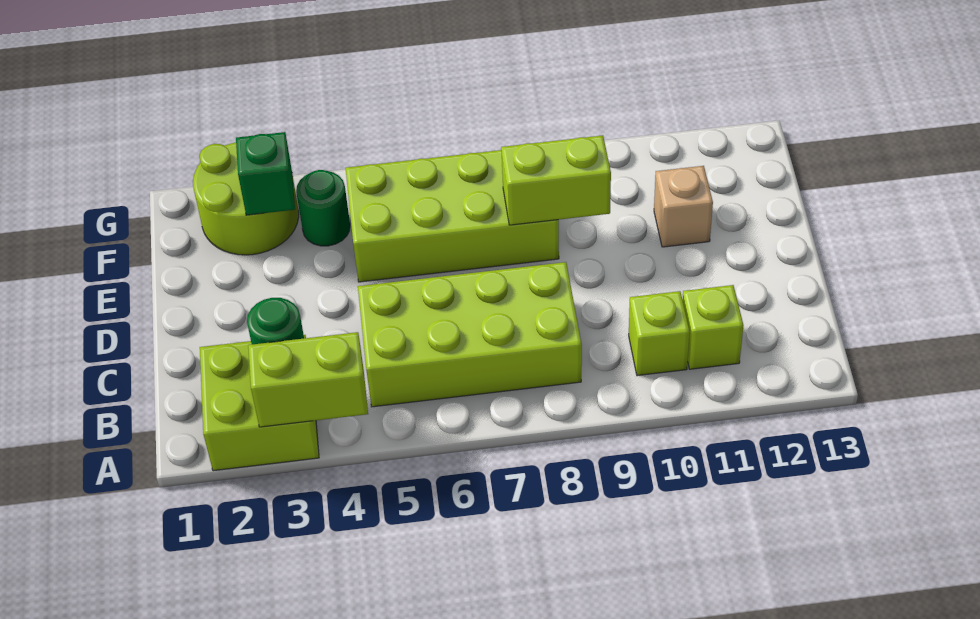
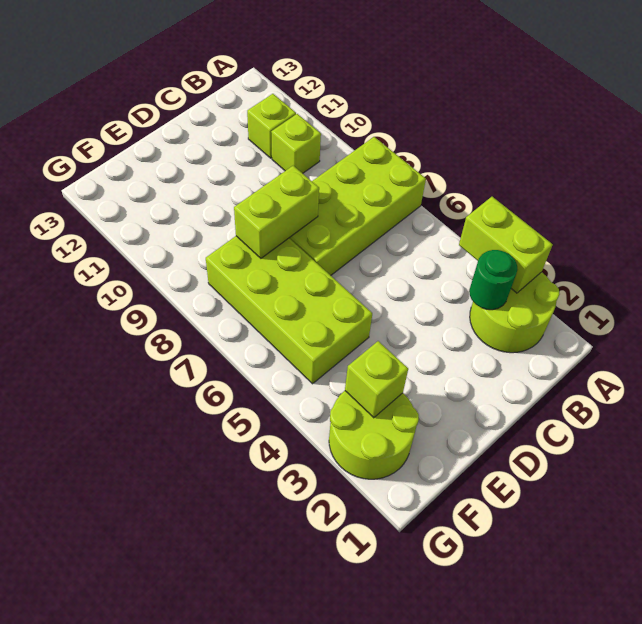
lime brick A2:B3 level 1 -> lime round brick A2:B3 level 1
lime brick B5:C8 level 1 -> lime brick A7:D8 level 1
lime brick E8:E9 level 2 -> lime brick D8:E8 level 2
tan brick E11 level 1 -> none
green brick F3 level 2 -> lime brick F3 level 2
green round brick F4 level 1 -> none

